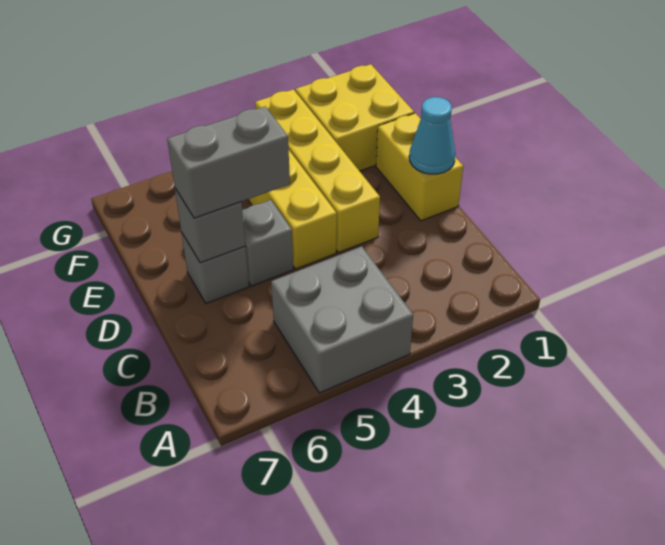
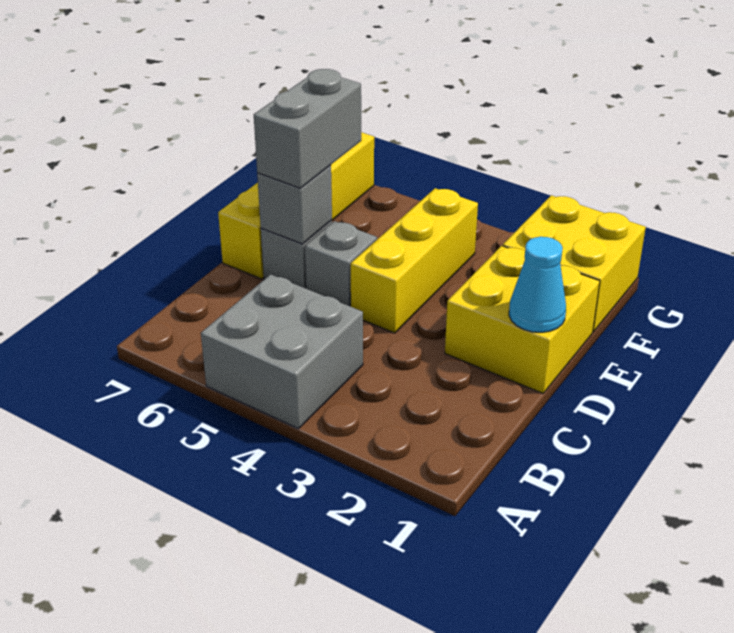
yellow brick D1:E1 level 1 -> yellow brick D1:E2 level 1
yellow brick D3:G3 level 1 -> yellow brick D7:G7 level 1
grey brick D5:D6 level 3 -> grey brick D6:E6 level 3

